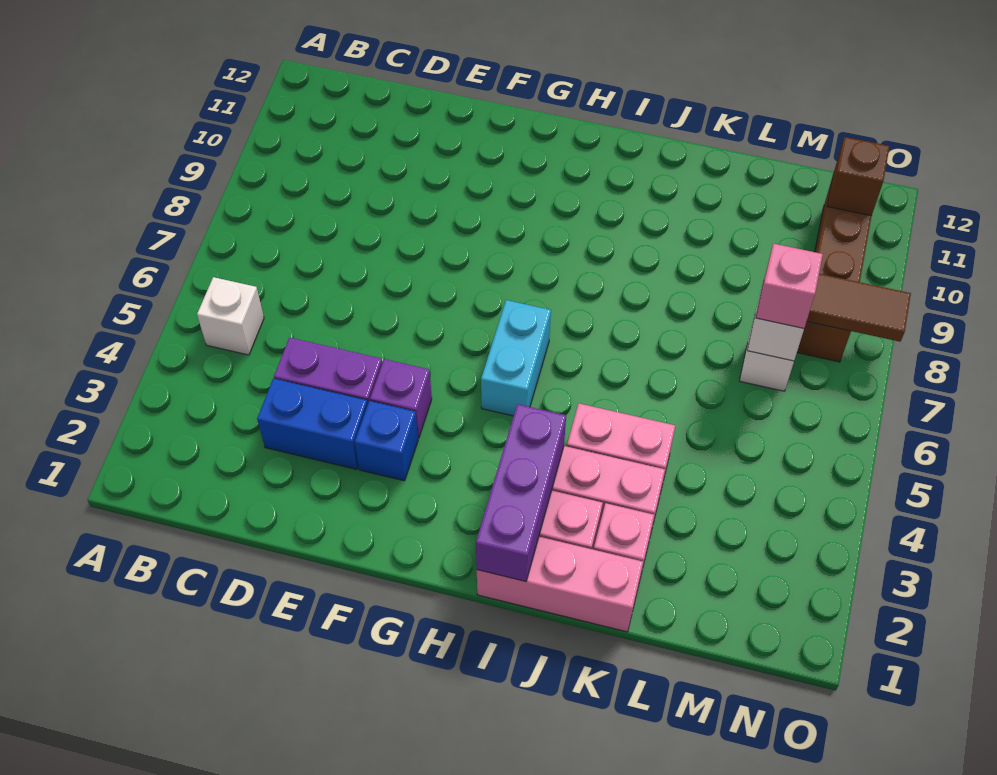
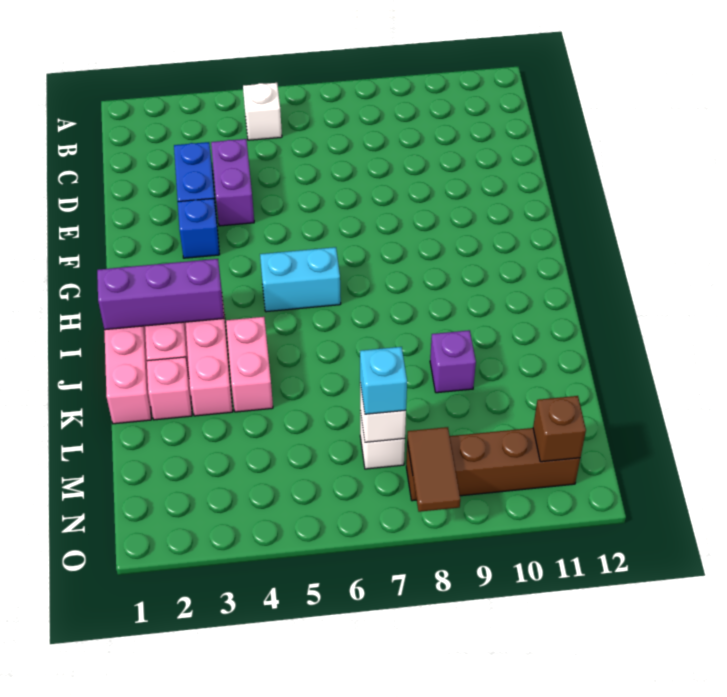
purple brick F4 level 1 -> purple brick K9 level 1
pink brick M7 level 3 -> cyan brick M7 level 3

